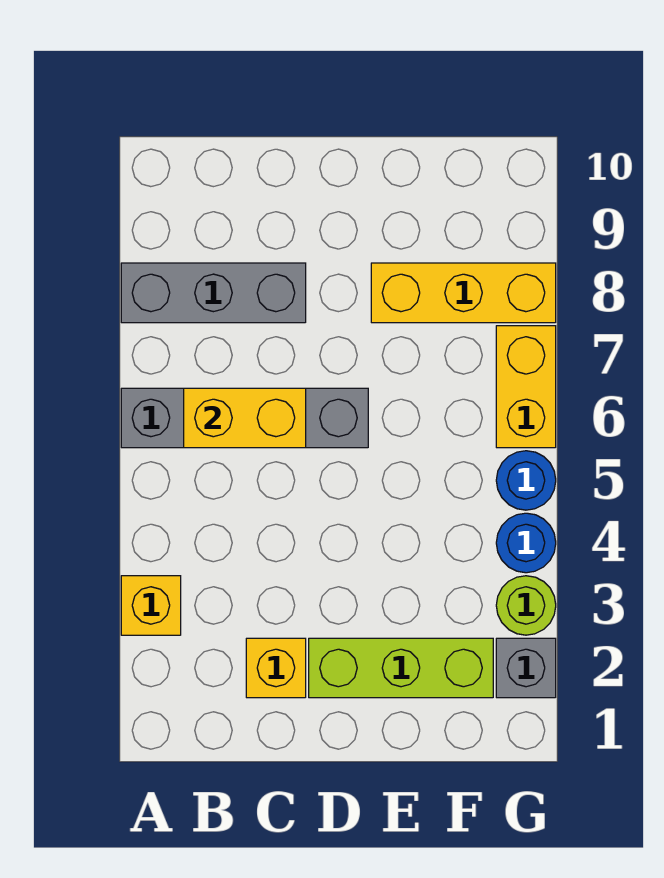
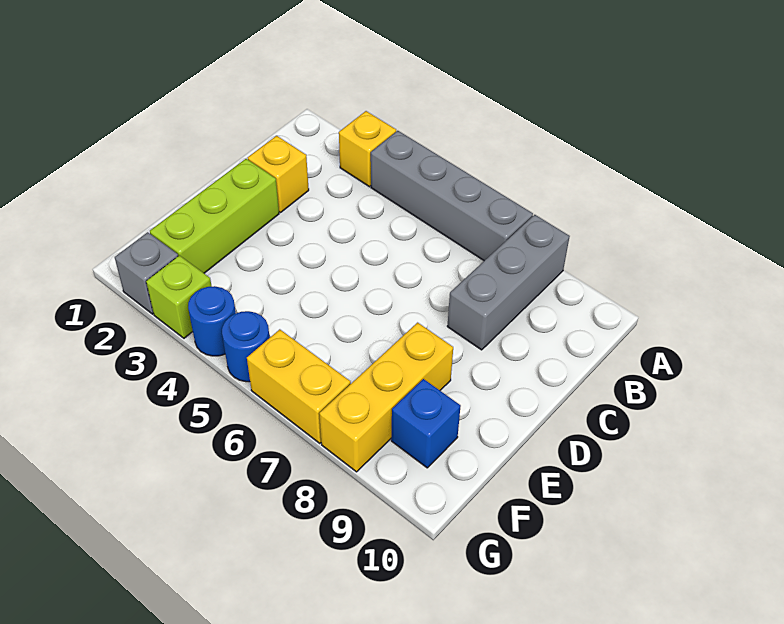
grey brick A6:D6 level 1 -> grey brick A4:A7 level 1
yellow brick B6:C6 level 2 -> none
none -> blue brick F9 level 1
lime round brick G3 level 1 -> lime brick G3 level 1

